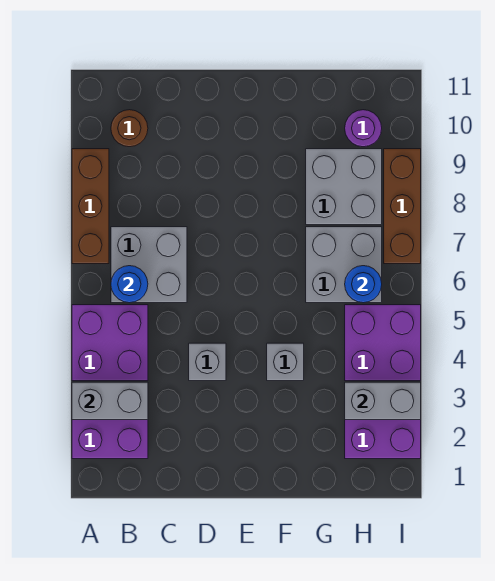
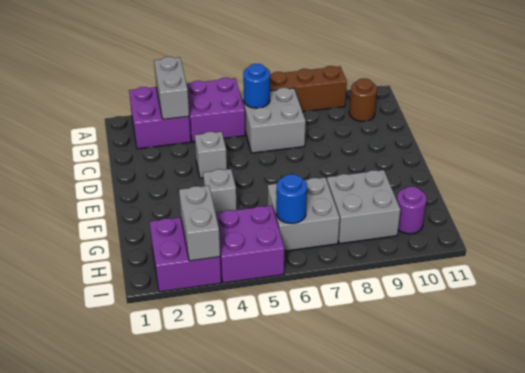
brown brick I7:I9 level 1 -> none

